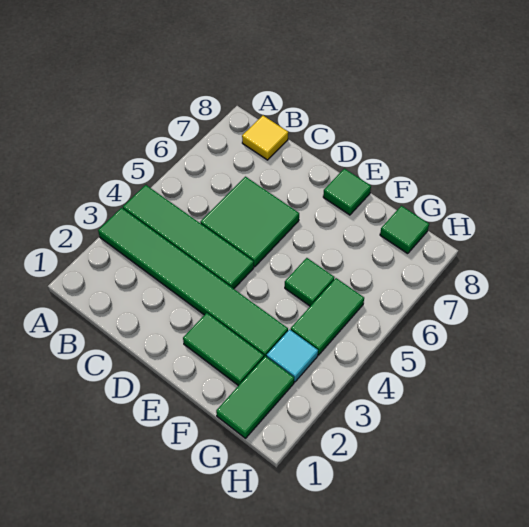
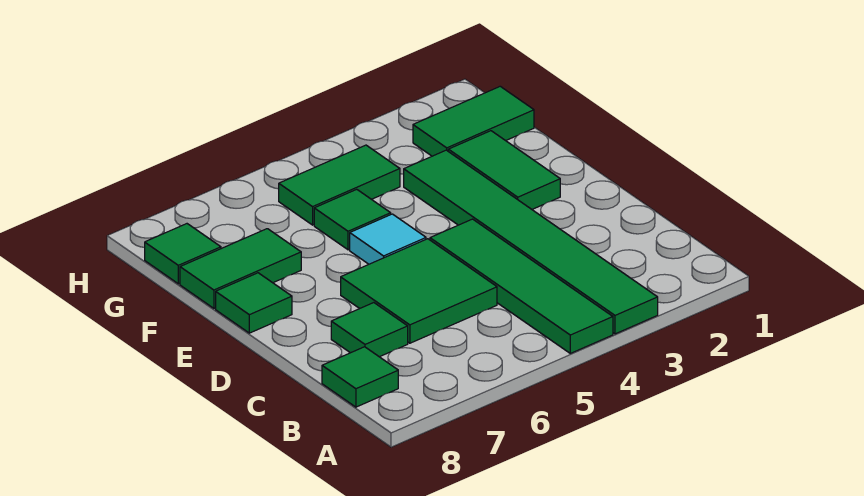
yellow tile B8 level 1 -> green tile B8 level 1
none -> green tile C7 level 1
none -> green tile F7:F8 level 1
cyan tile G3 level 1 -> cyan tile E5 level 1

